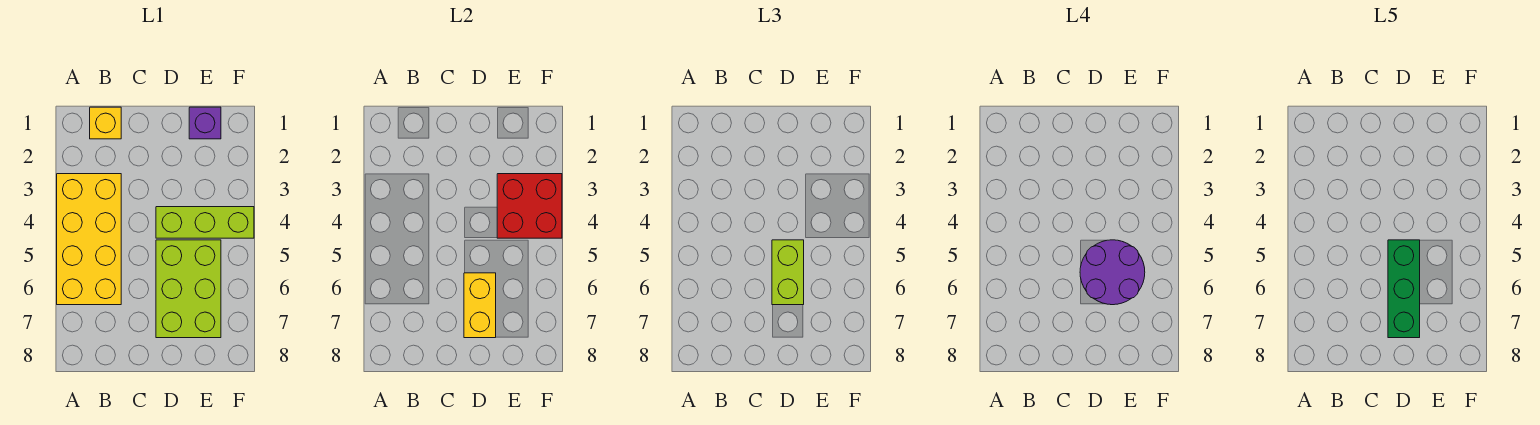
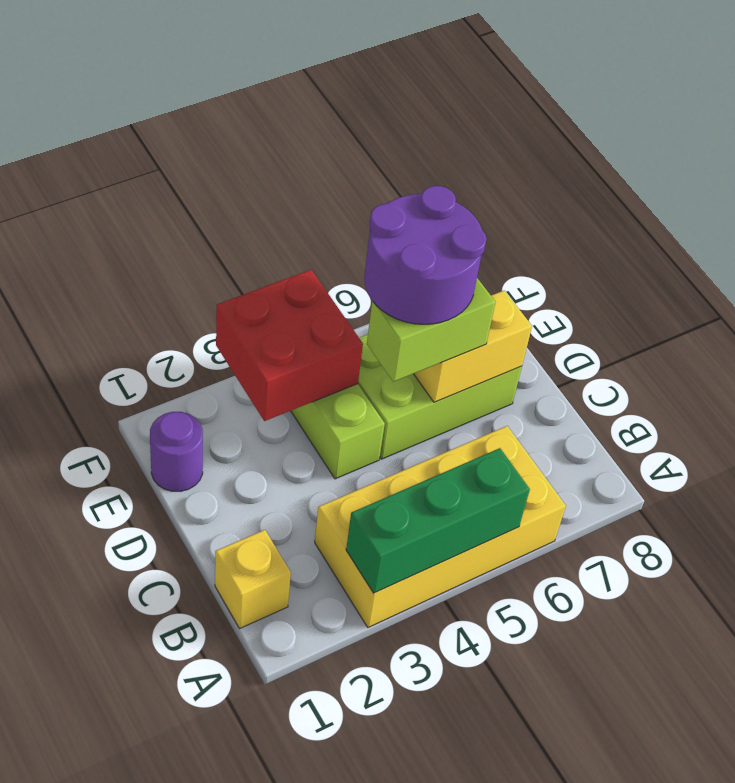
green brick D5:D7 level 5 -> green brick A3:A5 level 2
purple brick E1 level 1 -> purple round brick E1 level 1

